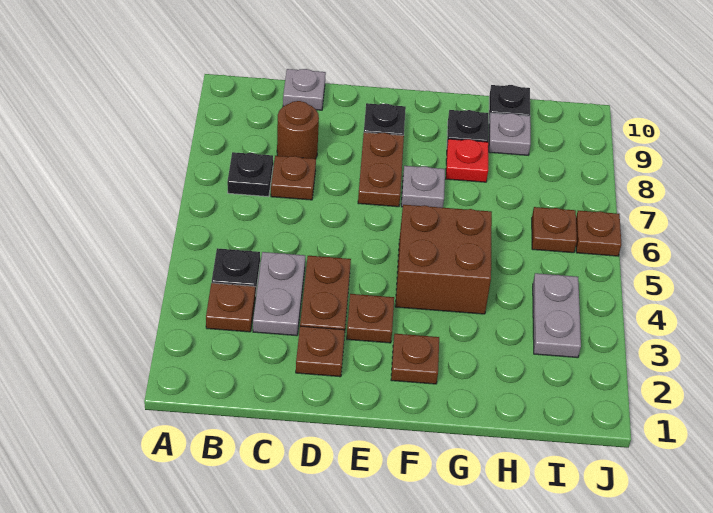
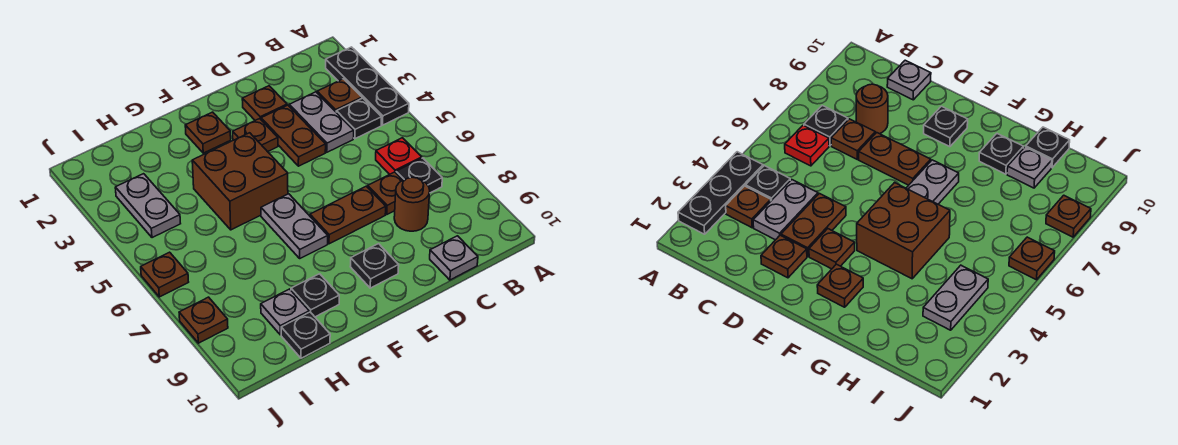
none -> black plate A2:A4 level 1
brown plate E7:E8 level 1 -> brown plate D7:E7 level 1
grey plate F7 level 1 -> grey plate F6:F7 level 1
red plate G8 level 1 -> red plate B6 level 1
brown plate I6 level 1 -> brown plate J8 level 1

